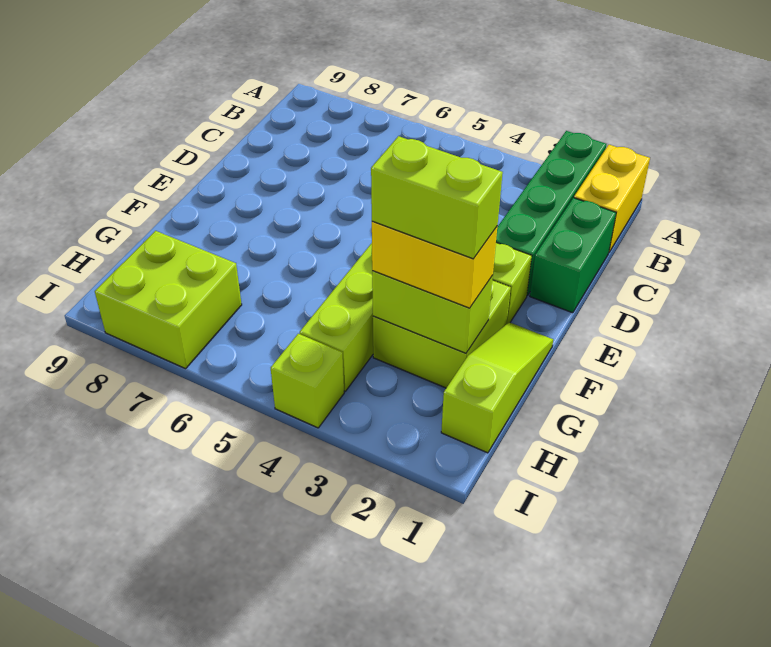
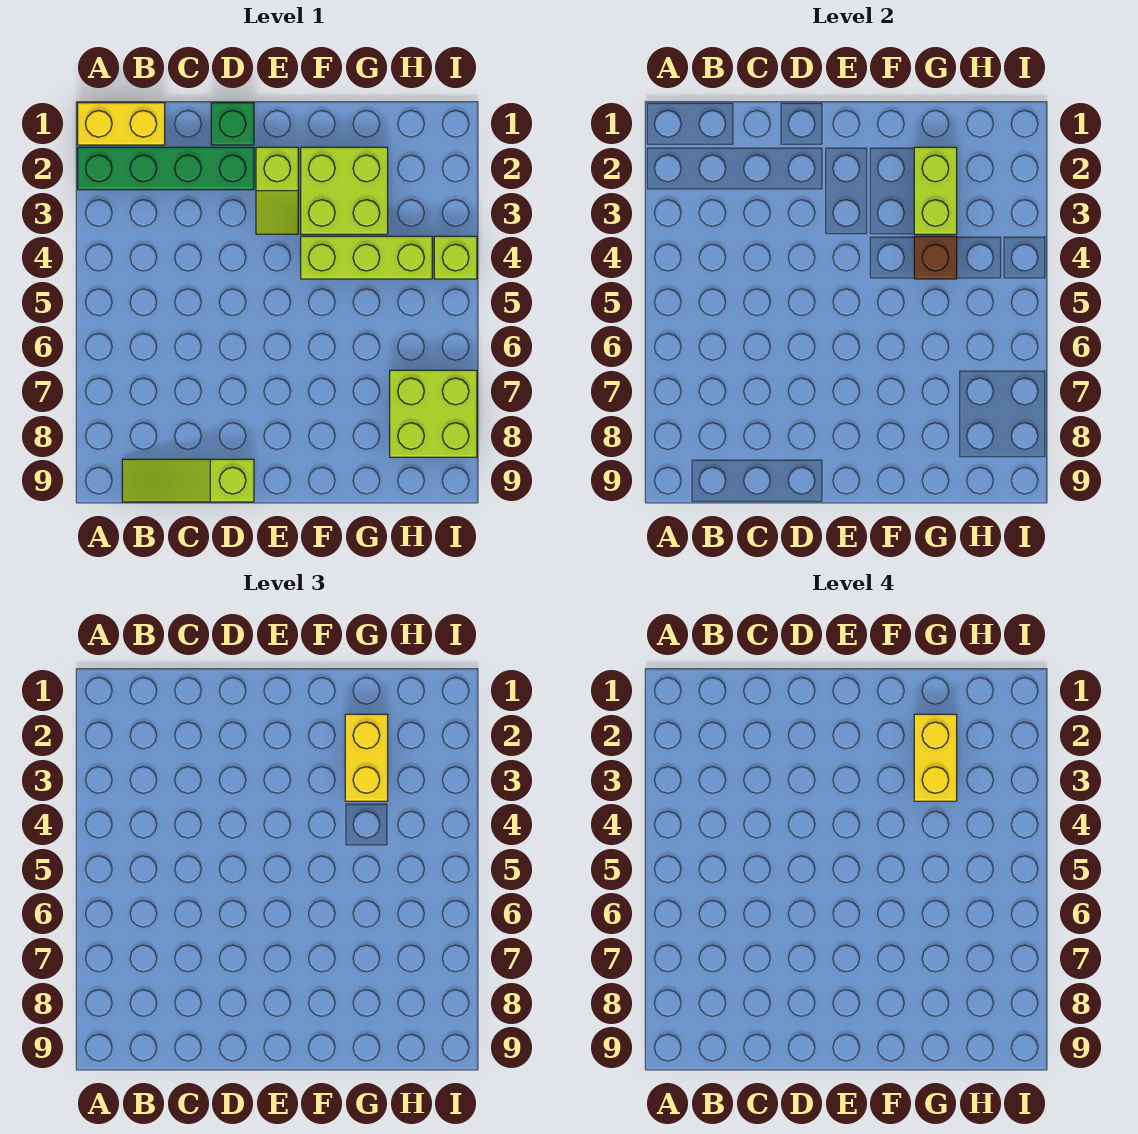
green brick C1:D1 level 1 -> green brick D1 level 1
lime slope F1:H1 level 1 top H -> lime slope B9:D9 level 1 top D
lime brick G2:G3 level 4 -> yellow brick G2:G3 level 4
none -> brown brick G4 level 2

